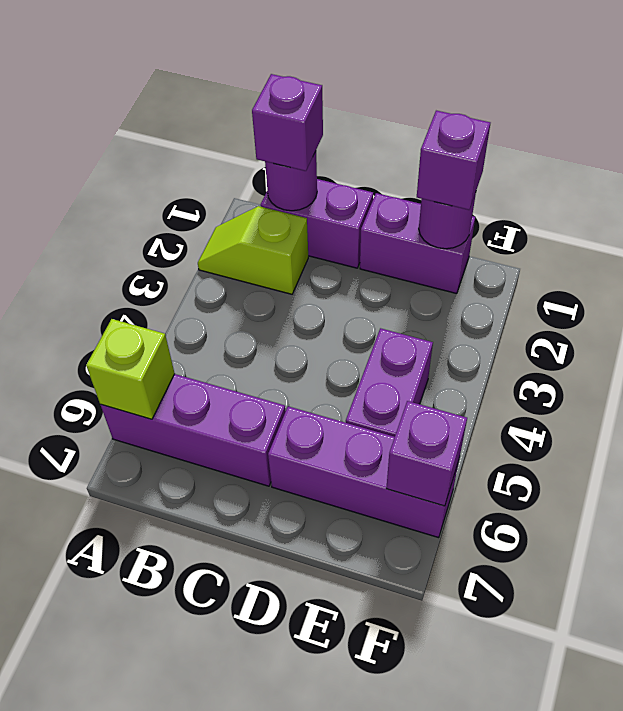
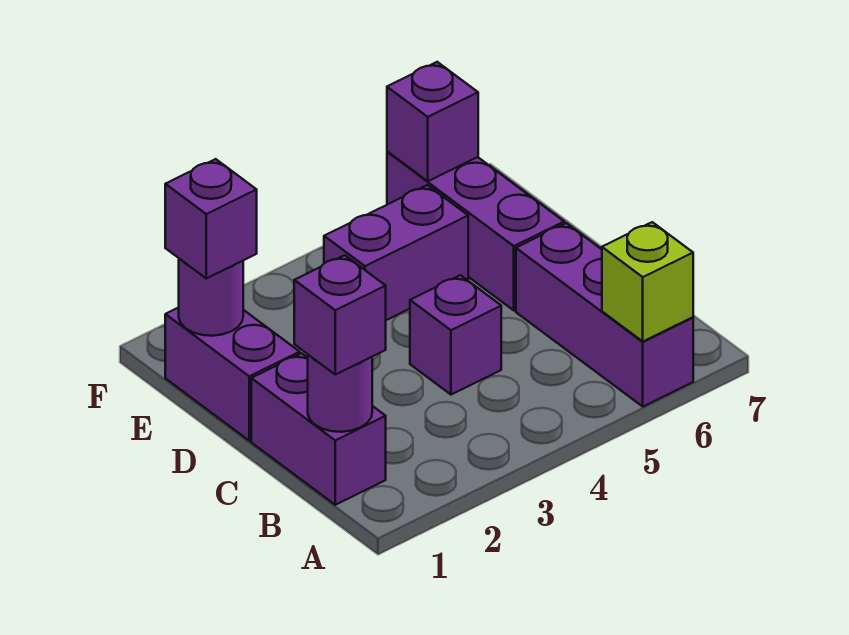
lime slope A2:B2 level 1 top B -> none
none -> purple brick C4 level 1

